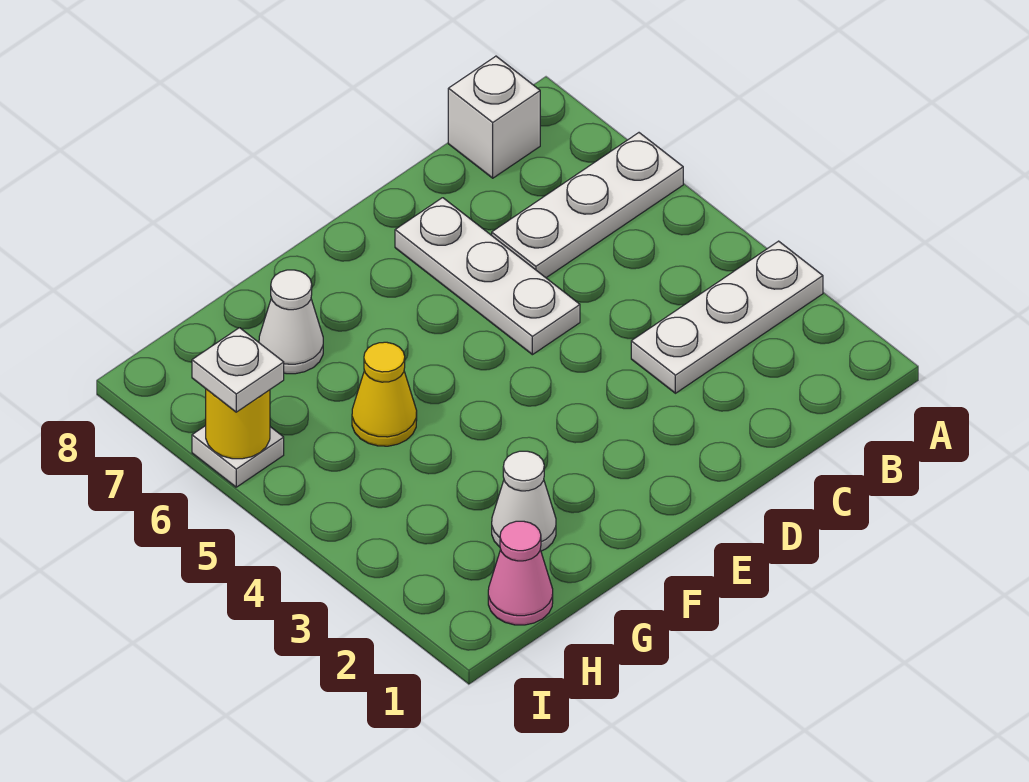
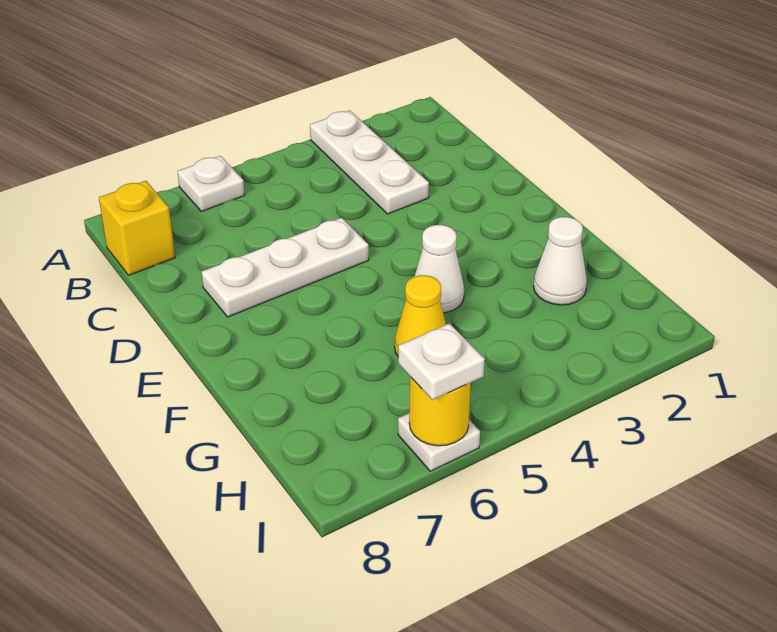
white plate A6:C6 level 1 -> white plate A6 level 1
white brick B8 level 1 -> yellow brick B8 level 1
white cone G7 level 1 -> white cone F4 level 1
pink cone H1 level 1 -> none

